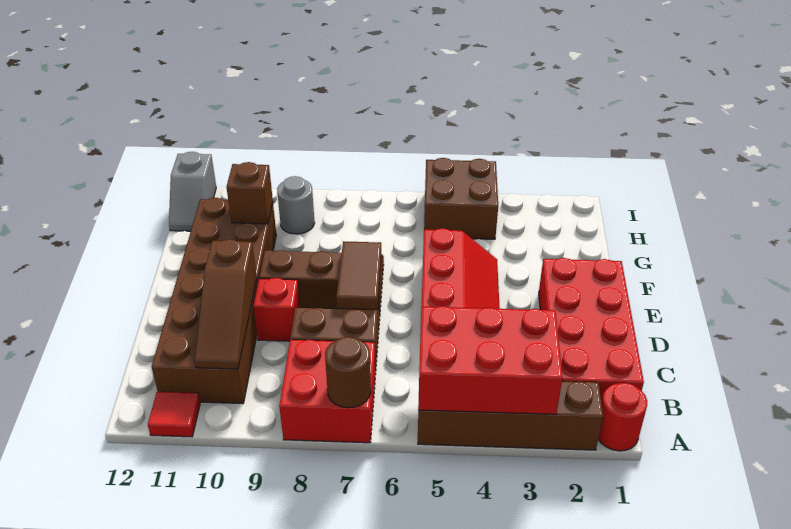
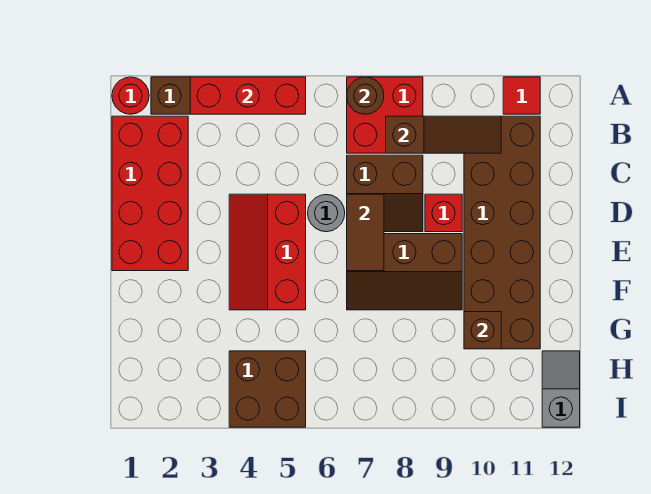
red brick A3:B5 level 2 -> red brick A3:A5 level 2
brown slope B10:D10 level 2 top D -> brown slope B8:B10 level 2 top 8
grey round brick H9 level 1 -> grey round brick D6 level 1

